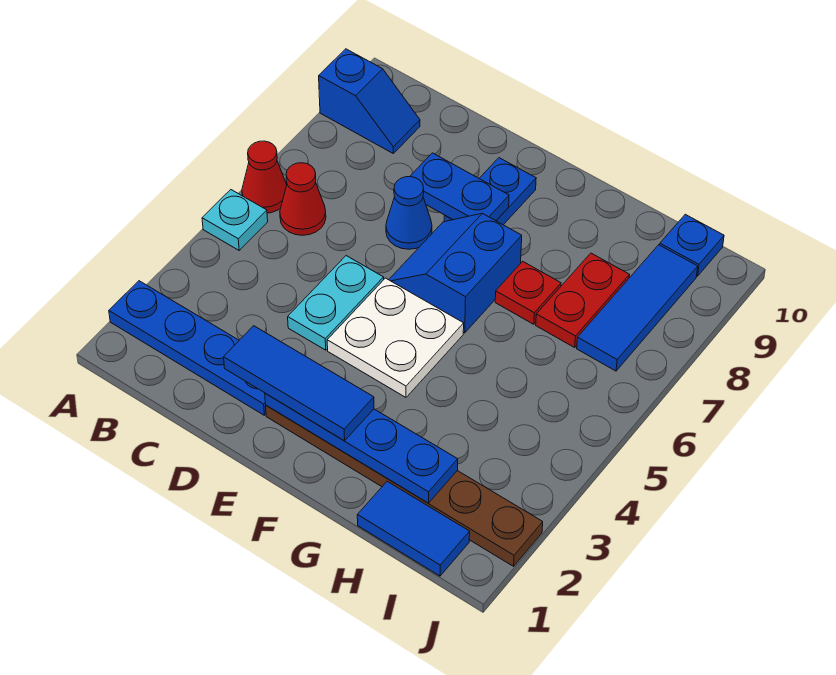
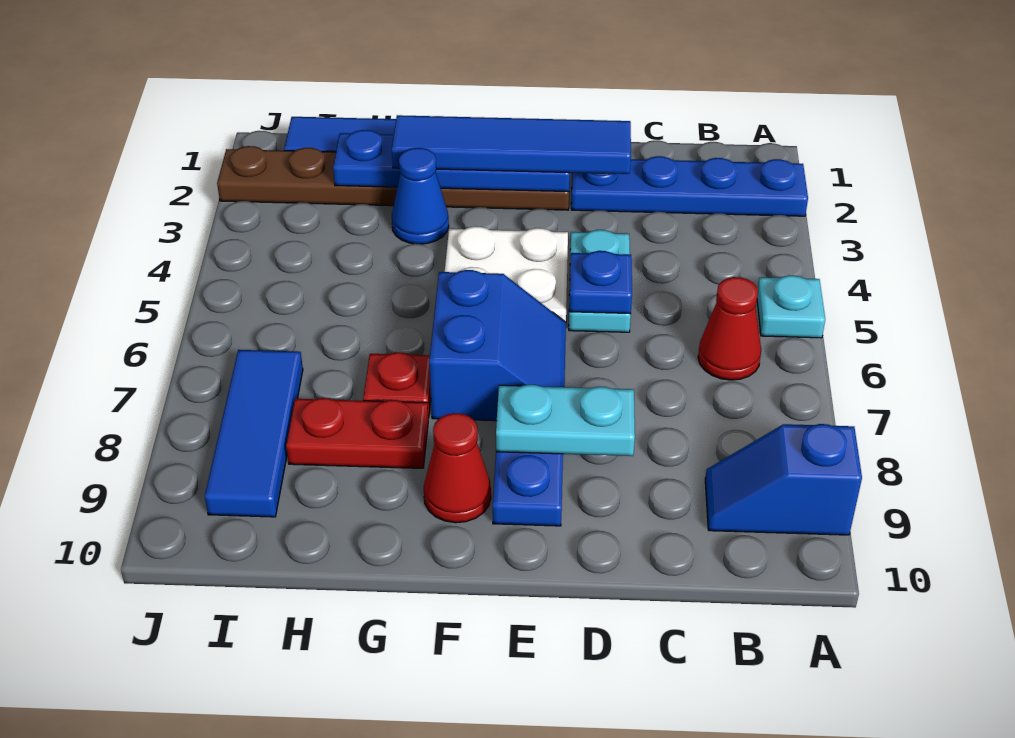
red cone A6 level 1 -> red cone F9 level 1
blue tile D2:F2 level 3 -> blue tile D2:G2 level 3
blue cone D7 level 1 -> blue cone G3 level 1
blue plate D8:E8 level 2 -> cyan plate D8:E8 level 2
red plate H7:H8 level 1 -> red plate G8:H8 level 1
blue plate I10 level 1 -> blue plate D5 level 2

